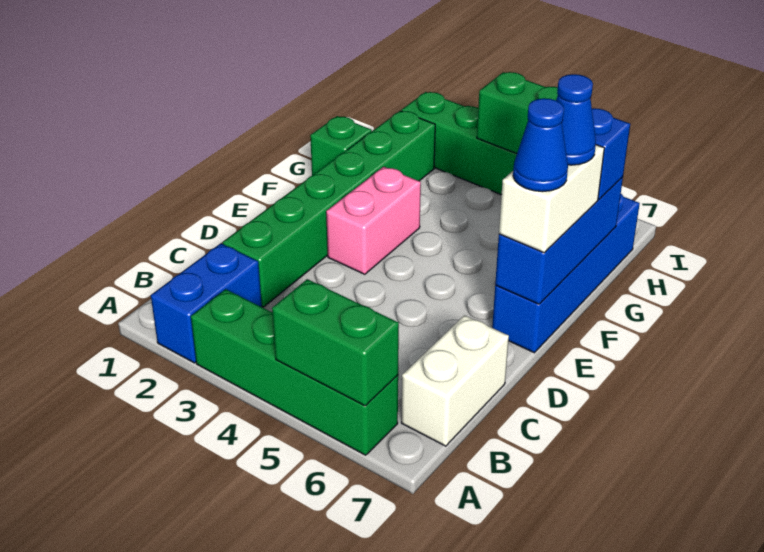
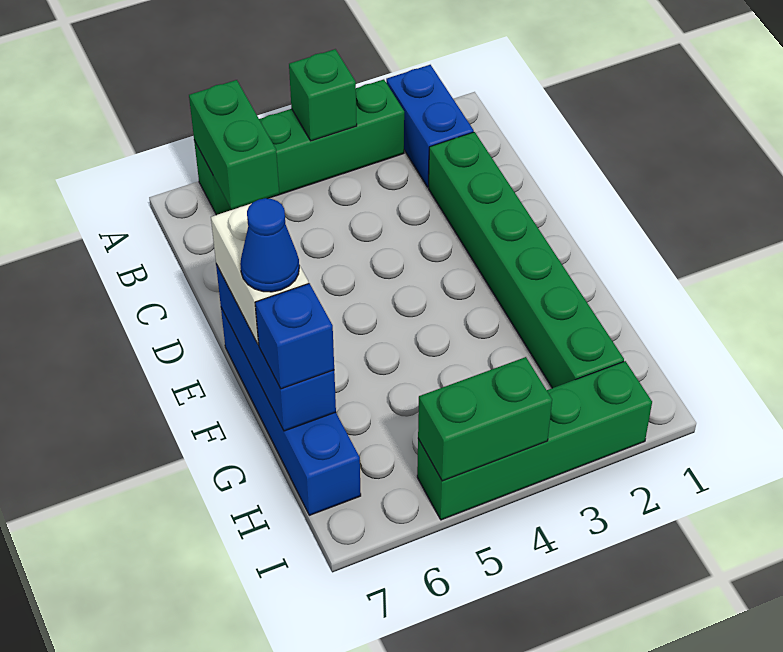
green brick A5:A6 level 2 -> green brick A6:B6 level 2
white brick B7:C7 level 1 -> none
pink brick E3:F3 level 1 -> none
blue cone E7 level 4 -> none
green brick G1 level 1 -> green brick A4 level 2

